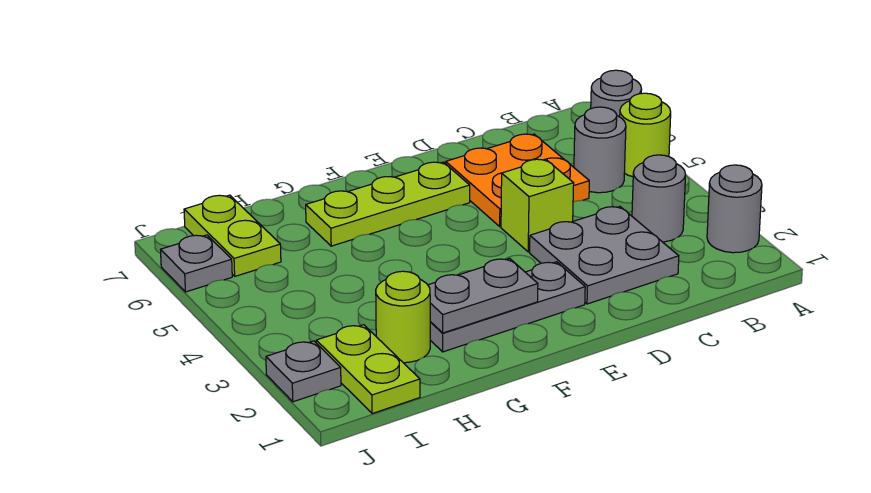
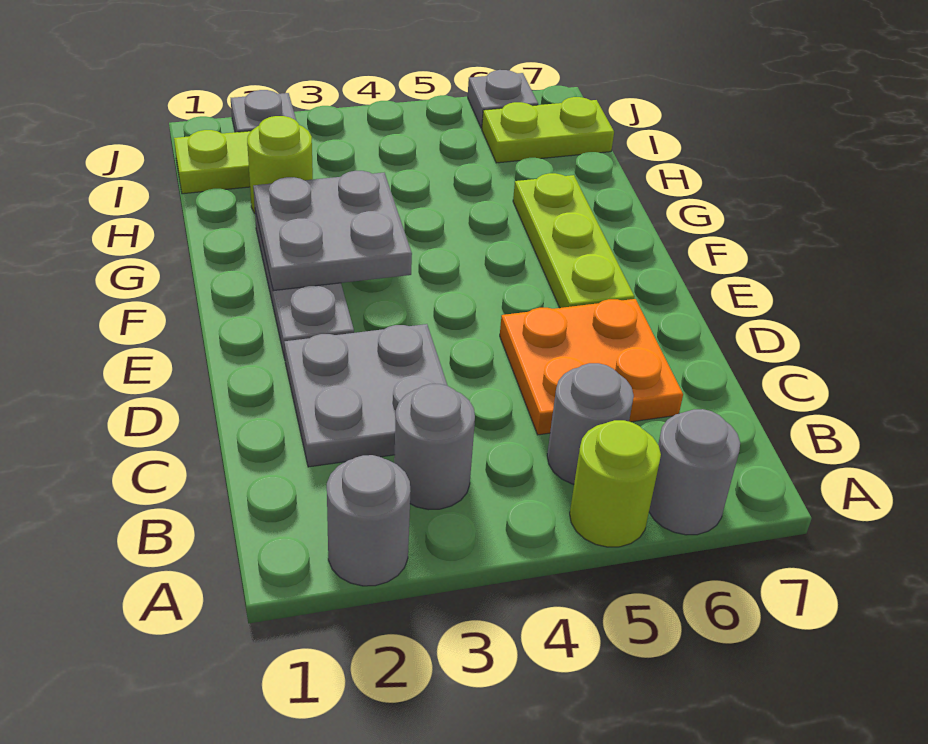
lime brick D4 level 1 -> none
grey plate F2:G2 level 2 -> grey plate F2:G3 level 2

